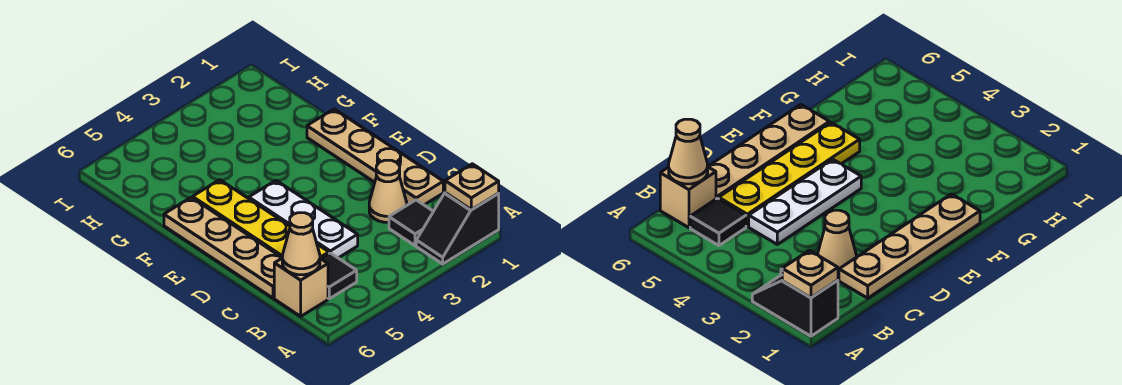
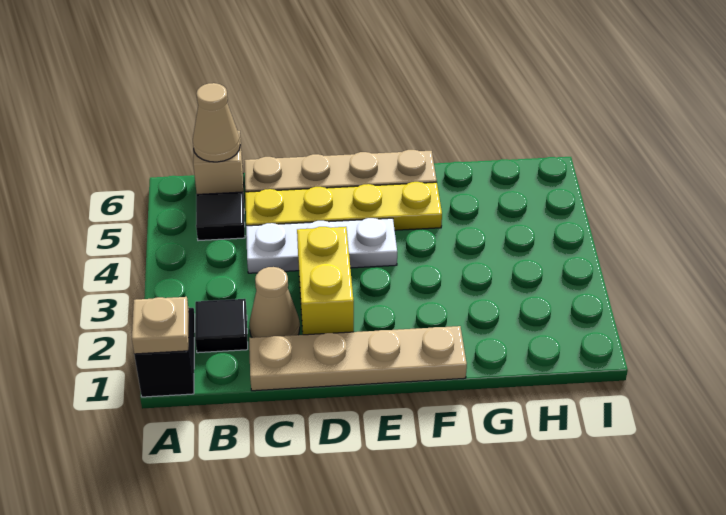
none -> yellow brick D2:D3 level 1

